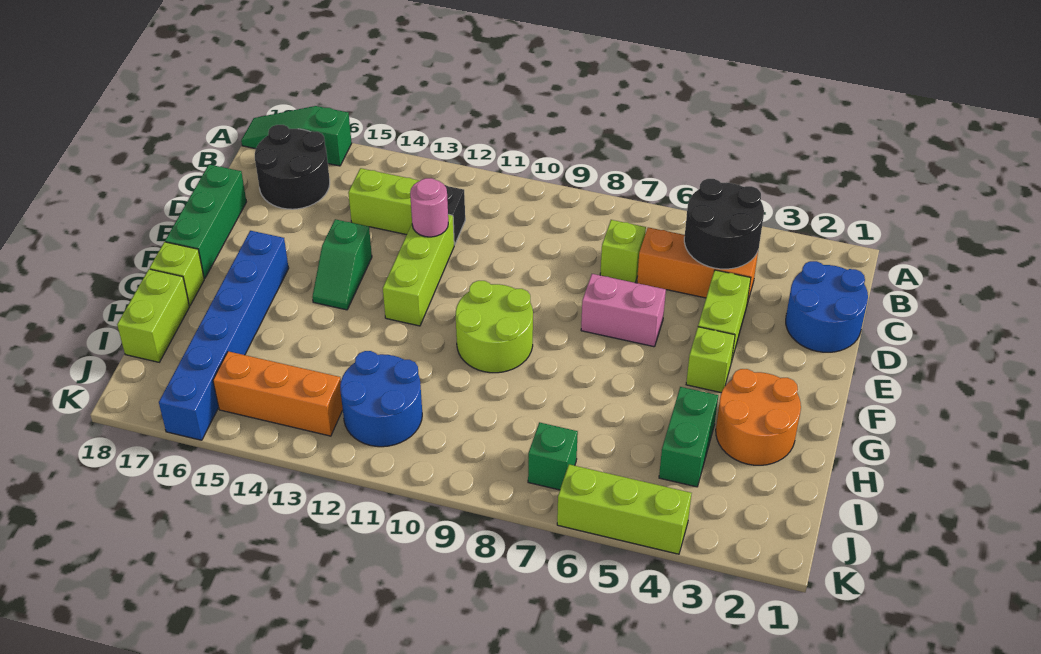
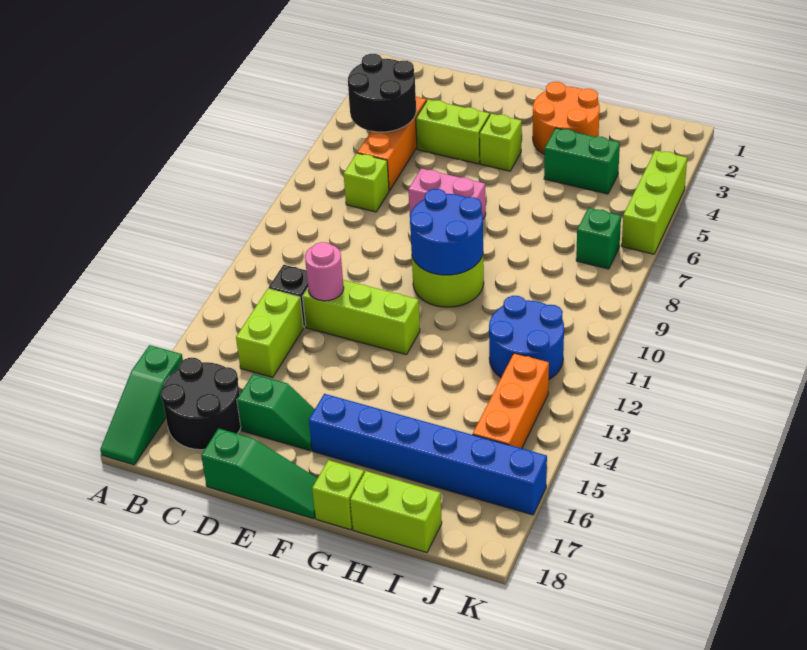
blue round brick C1:D2 level 1 -> blue round brick F9:G10 level 2
green brick D18:F18 level 1 -> green slope D18:F18 level 1 top D
pink brick E6:E7 level 1 -> pink brick E7:F7 level 1
green slope E14:F14 level 1 top E -> green slope D16:E16 level 1 top D

